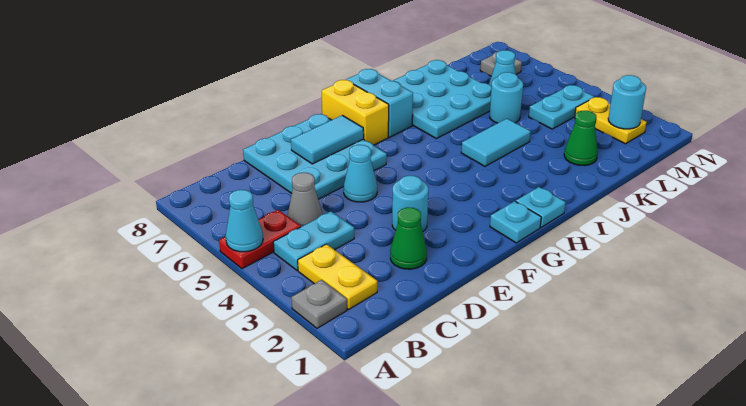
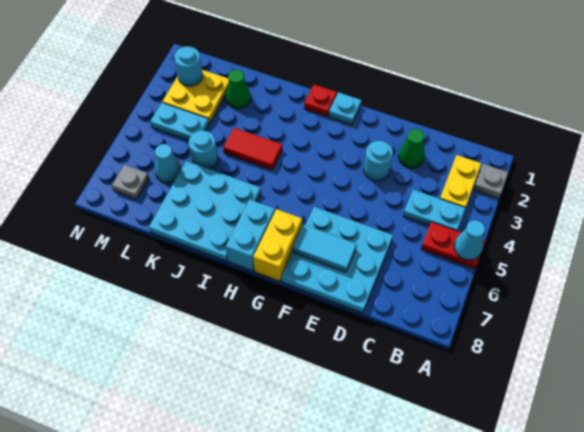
grey cone C5 level 1 -> none
cyan cone E5 level 1 -> none
cyan plate H1 level 1 -> red plate H1 level 1
cyan tile I4:J4 level 1 -> red tile I4:J4 level 1
yellow plate M2:M3 level 1 -> yellow plate L2:M3 level 1

